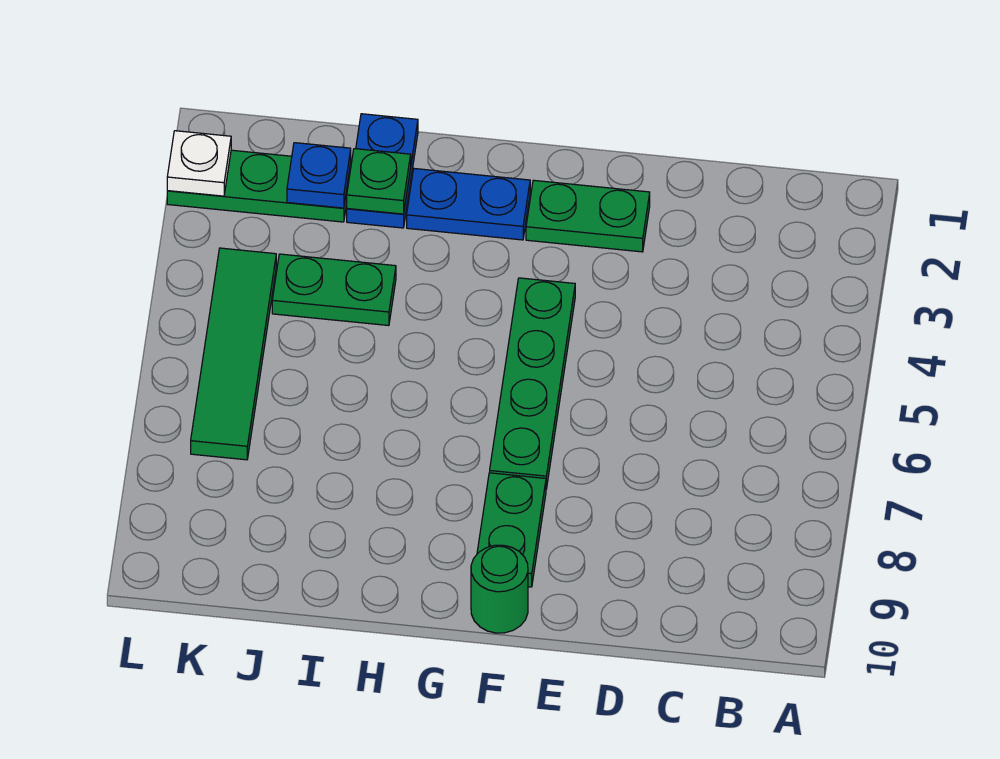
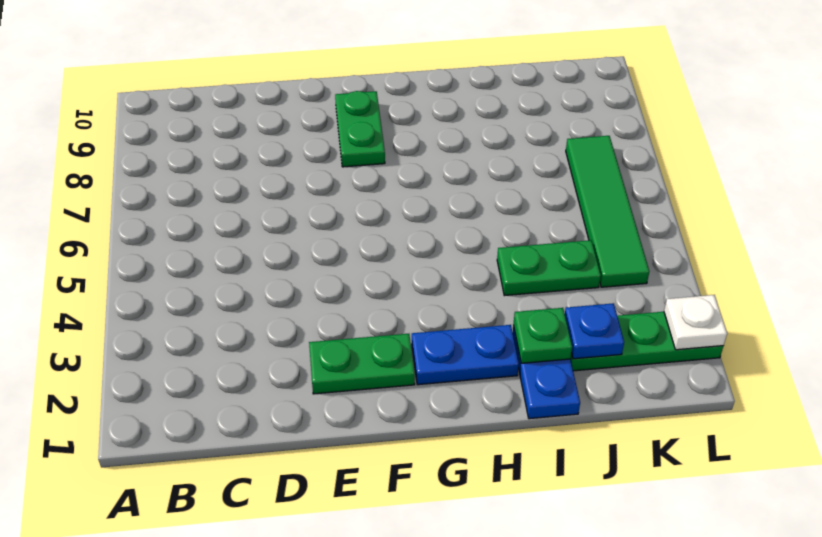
green plate F4:F7 level 1 -> none
green round brick F10 level 1 -> none

